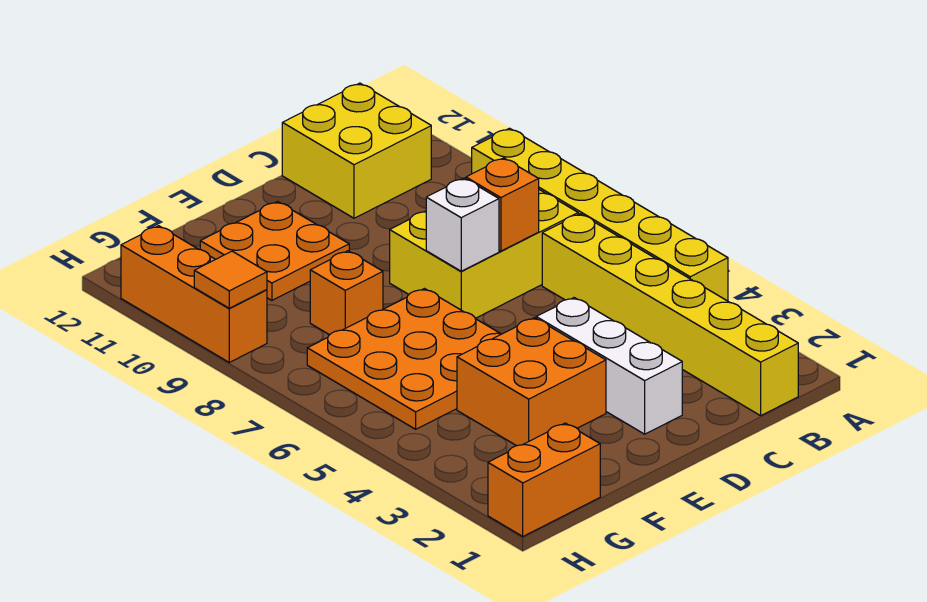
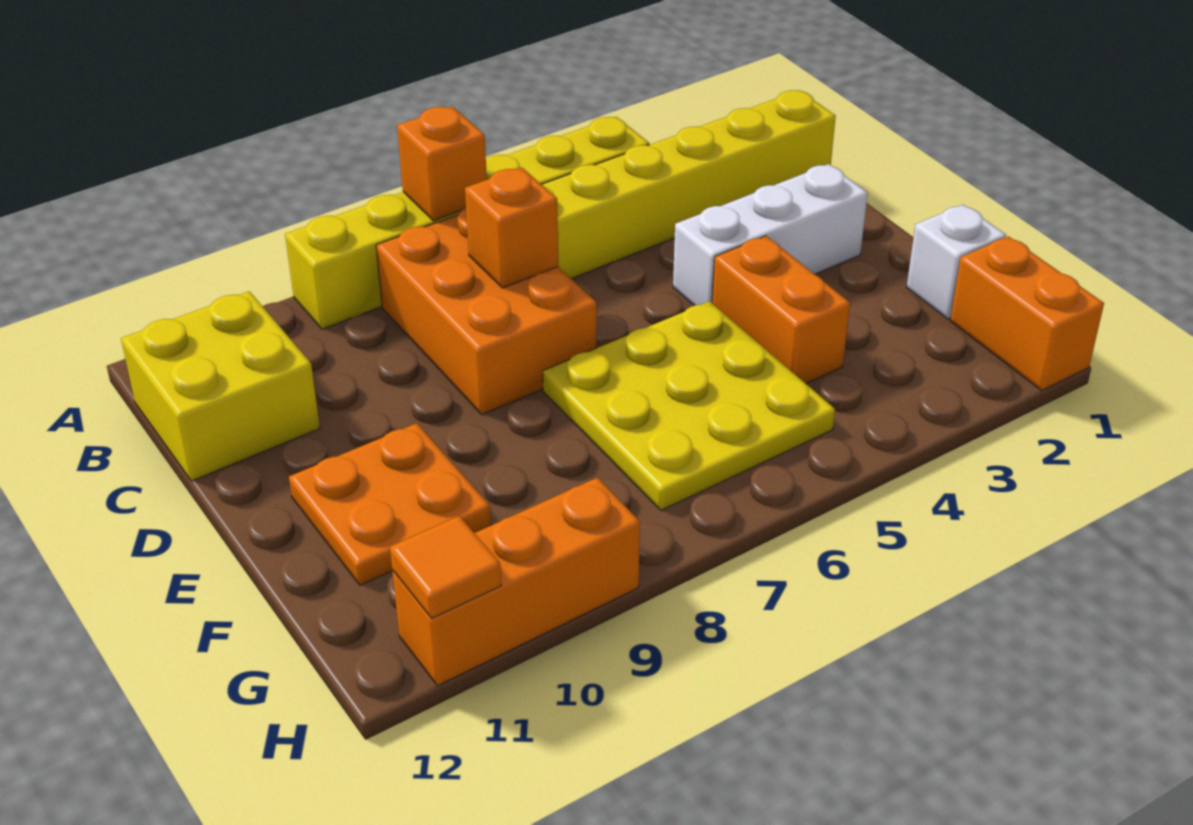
yellow brick B7:D8 level 1 -> orange brick B7:D8 level 1
white brick D7 level 2 -> white brick F1 level 1
orange brick E3:F4 level 1 -> orange brick E4:F4 level 1
orange plate E5:G7 level 1 -> yellow plate E5:G7 level 1
orange brick F8 level 1 -> orange brick A7 level 2
orange tile H9 level 2 -> orange tile H11 level 2

